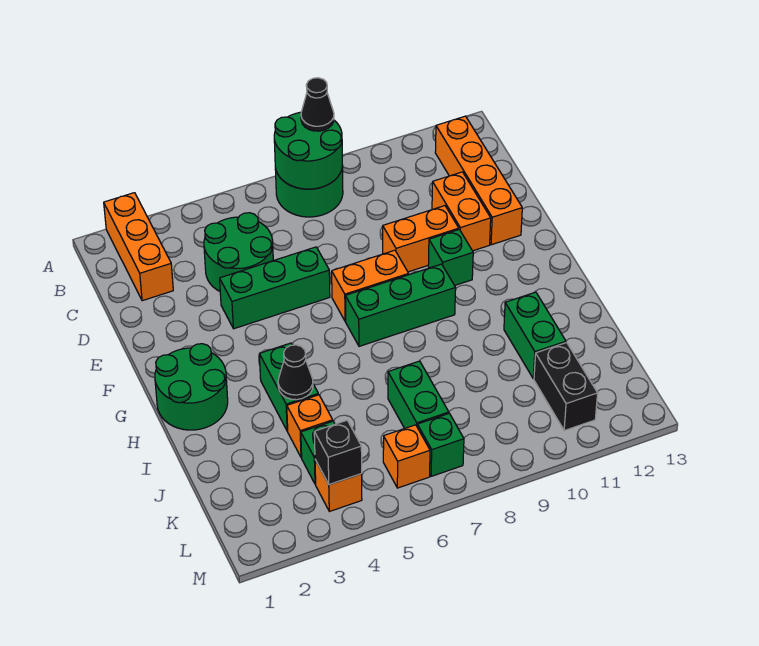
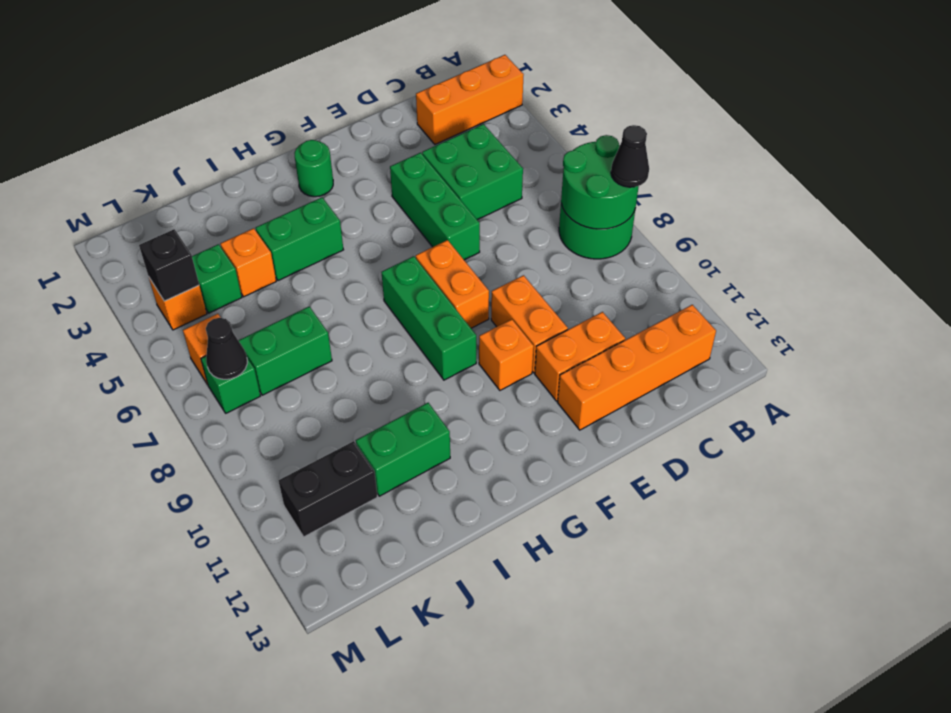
green round brick C4:D5 level 1 -> green brick C4:D5 level 1
green brick F10 level 1 -> orange brick F10 level 1
green round brick G1:H2 level 1 -> green round brick G2 level 1
black cone I4 level 2 -> black cone L7 level 2

